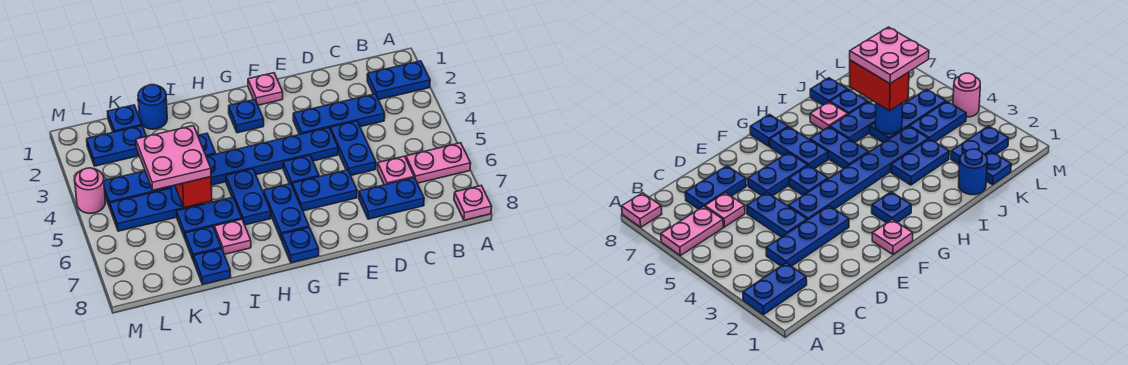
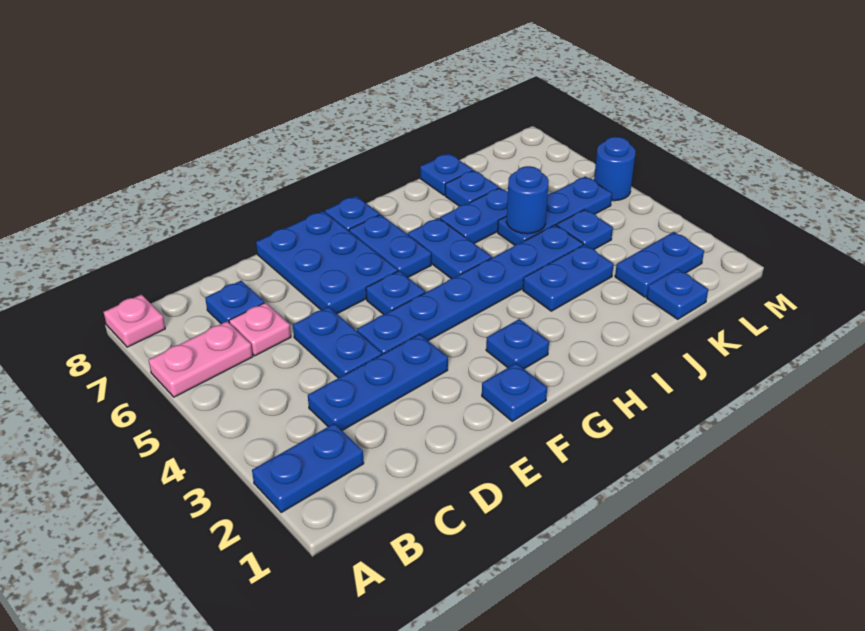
blue plate C7:D7 level 1 -> blue plate C7 level 1
blue plate E6:F6 level 1 -> blue plate E6:F8 level 1
pink plate F1 level 1 -> blue plate F1 level 1
pink plate I7 level 1 -> none
blue round brick J1 level 1 -> blue round brick M5 level 1
red brick J5:J6 level 3 -> none
pink plate J5:K6 level 4 -> none
blue plate K4:L4 level 1 -> blue plate K4 level 1
pink round brick M4 level 1 -> none

